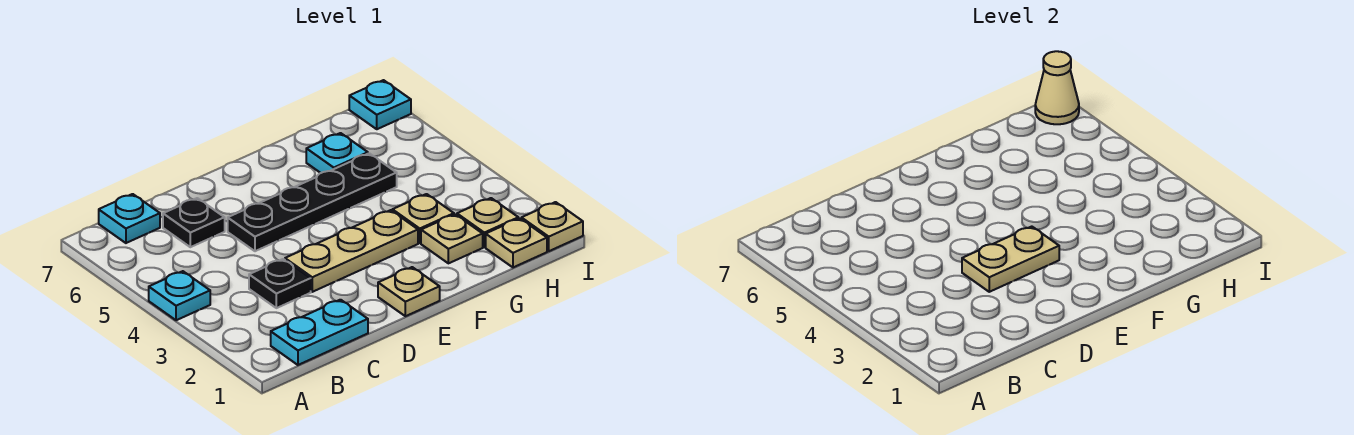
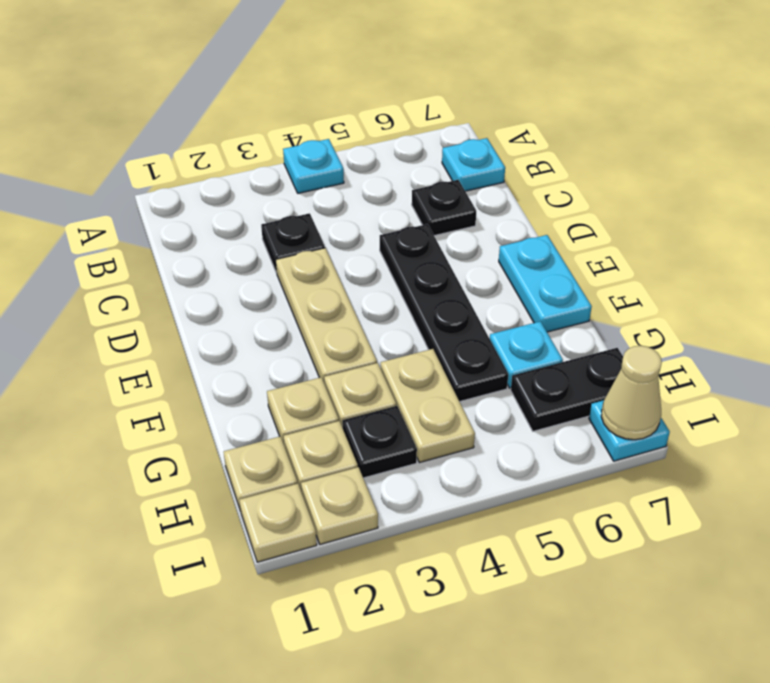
cyan plate B1:C1 level 1 -> cyan plate E7:F7 level 1
tan plate D3:E3 level 2 -> tan plate G4:H4 level 1
tan plate E1 level 1 -> tan plate I2 level 1
none -> black plate H3 level 1
none -> black plate H6:H7 level 1

